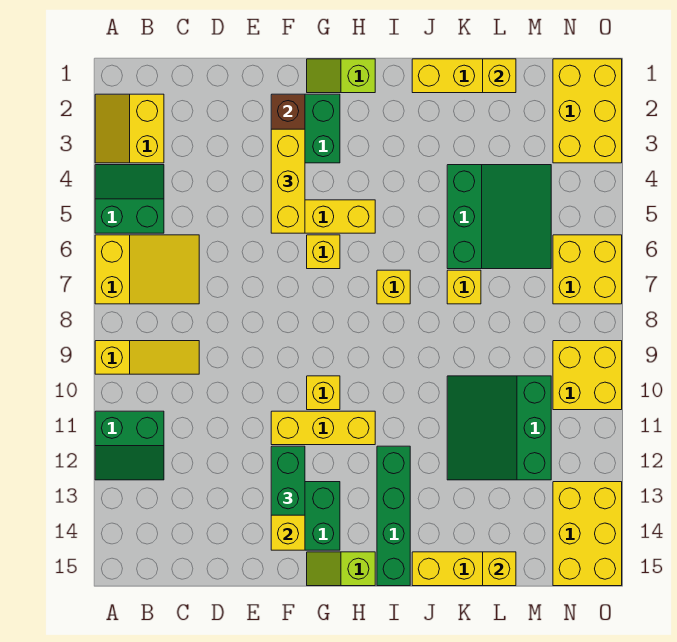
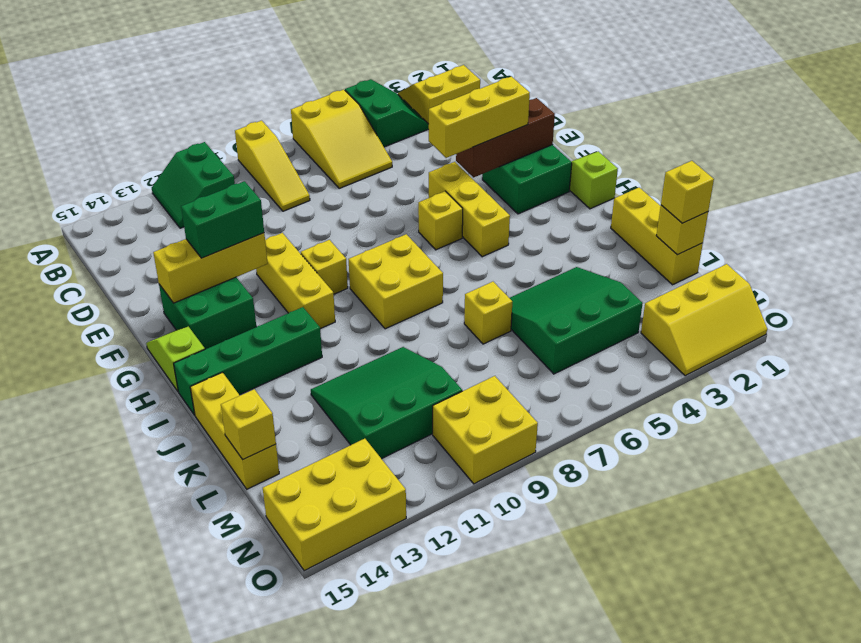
yellow brick I7 level 1 -> yellow brick L1 level 3
green slope K4:M6 level 1 top K -> green slope K4:M6 level 1 top M
yellow brick N1:O3 level 1 -> yellow slope N1:O3 level 1 top N
yellow brick N6:O7 level 1 -> yellow brick H8:I9 level 1

